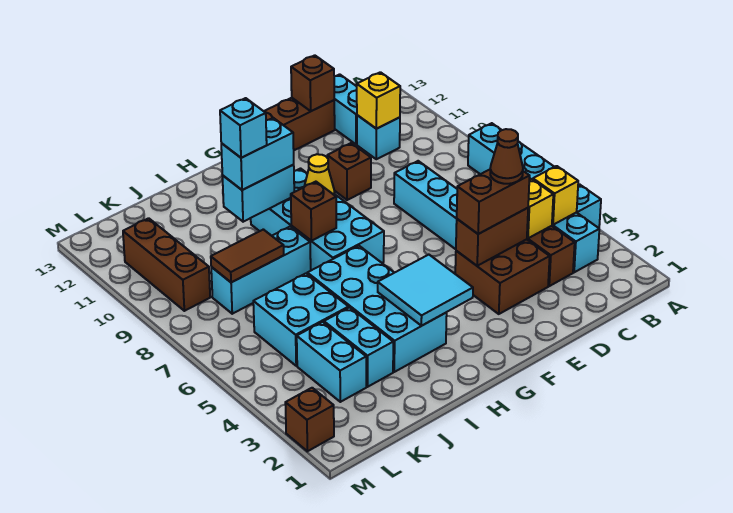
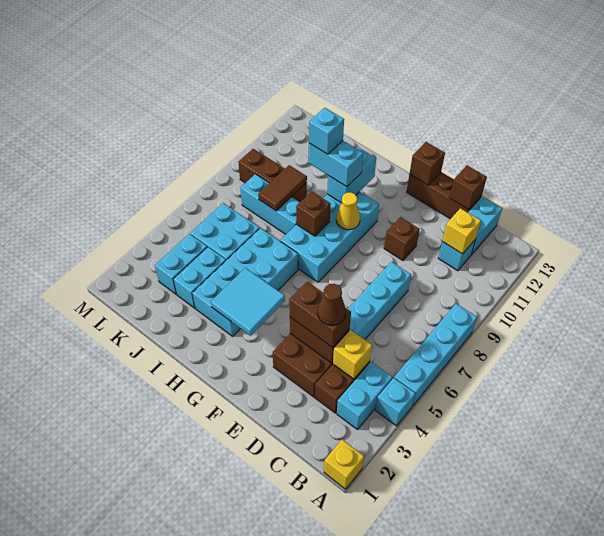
yellow brick B4 level 2 -> yellow brick A1 level 1
cyan brick H10:I10 level 2 -> cyan brick H10:H11 level 2
brown tile J8:K8 level 2 -> brown tile J8:J9 level 2
brown brick L9:L11 level 1 -> brown brick J9:L9 level 1
brown brick M2 level 1 -> brown brick F13 level 2

